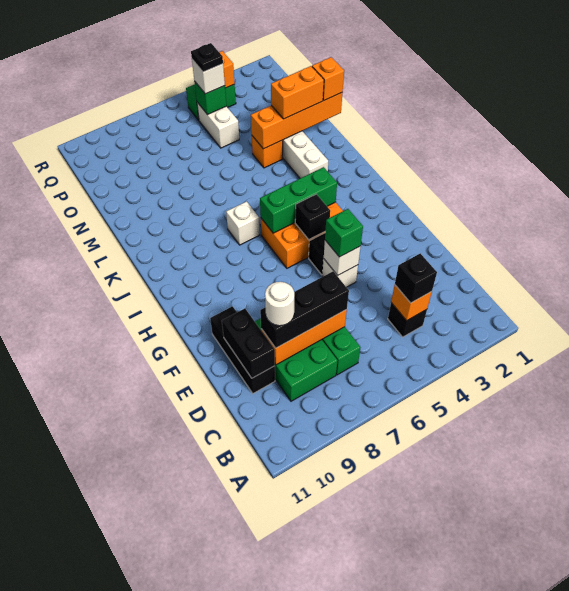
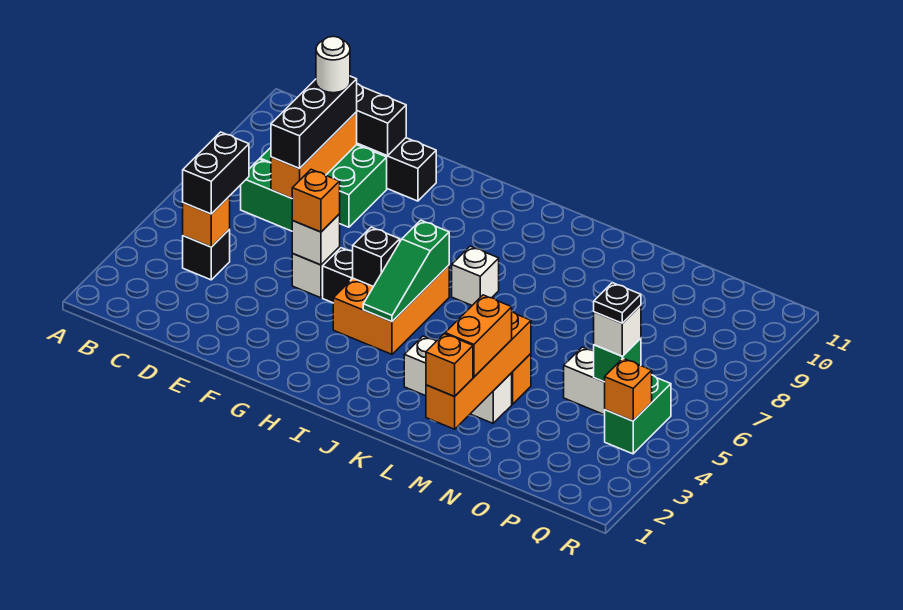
black brick C4 level 3 -> black brick C4:C5 level 3
green brick F5 level 3 -> orange brick F5 level 3
green brick I4:I6 level 2 -> green slope I4:I6 level 2 top 6

